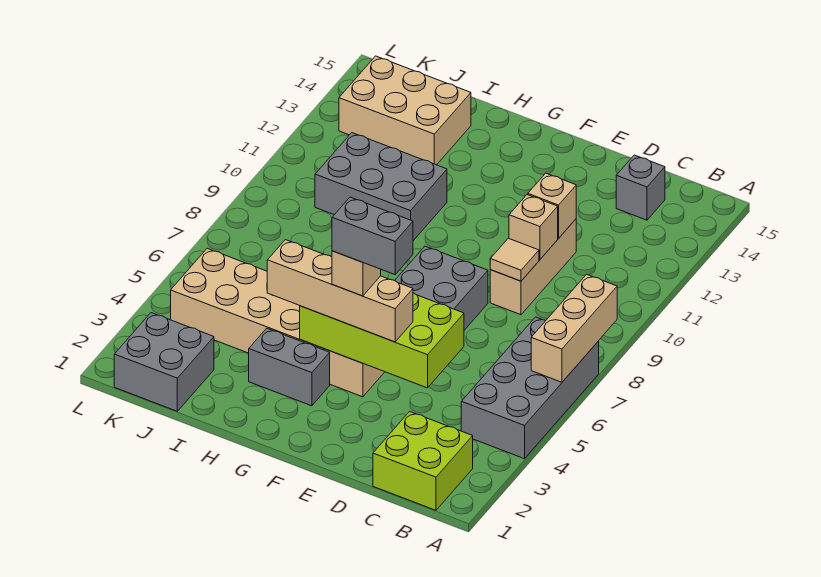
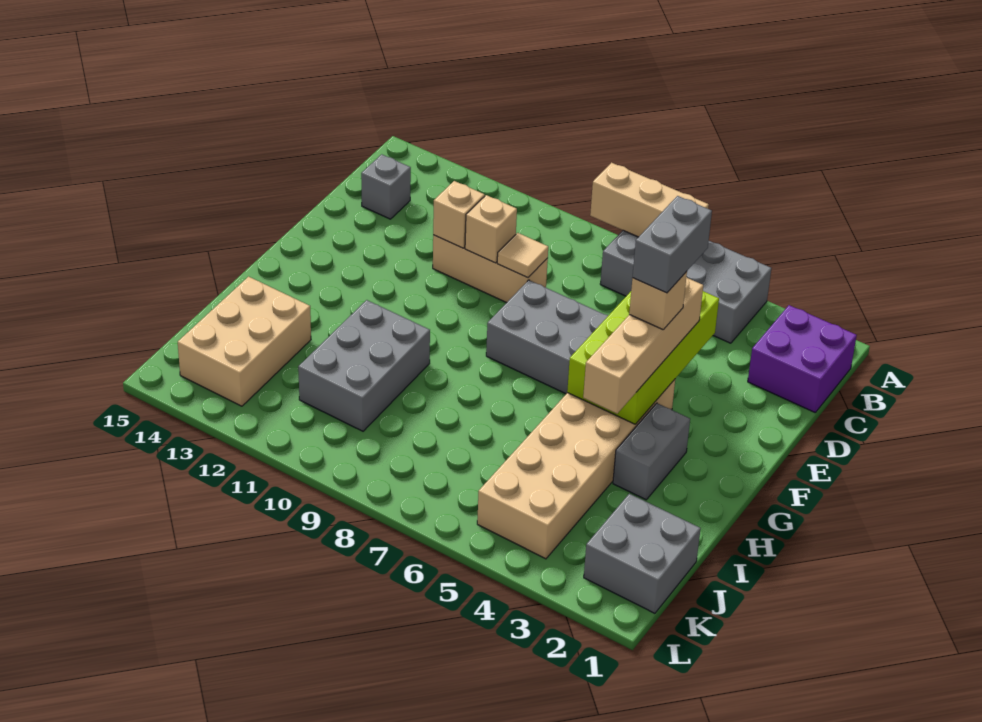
lime brick B1:C2 level 1 -> purple brick B1:C2 level 1

